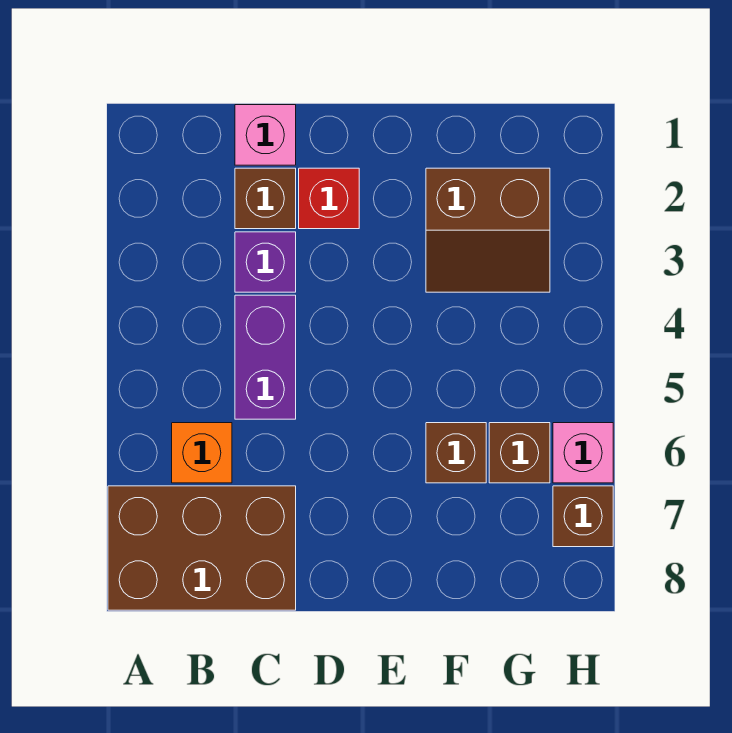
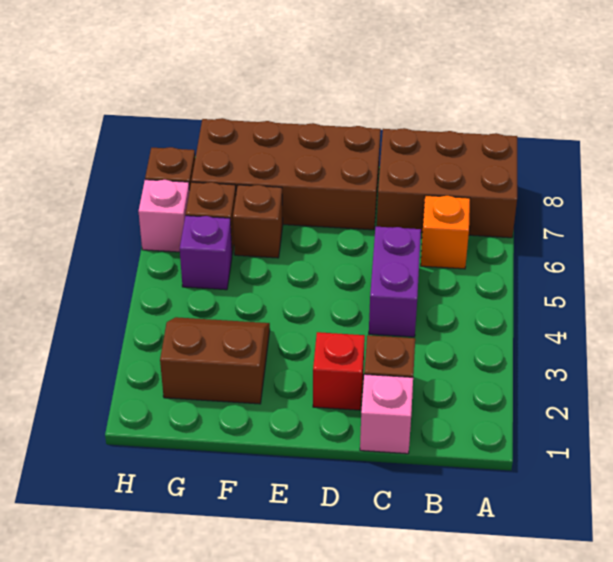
purple brick C3 level 1 -> purple brick G5 level 1
none -> brown brick D7:G8 level 1

